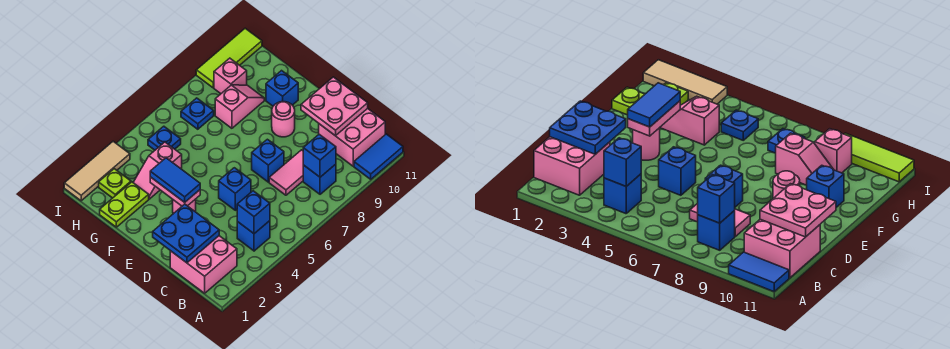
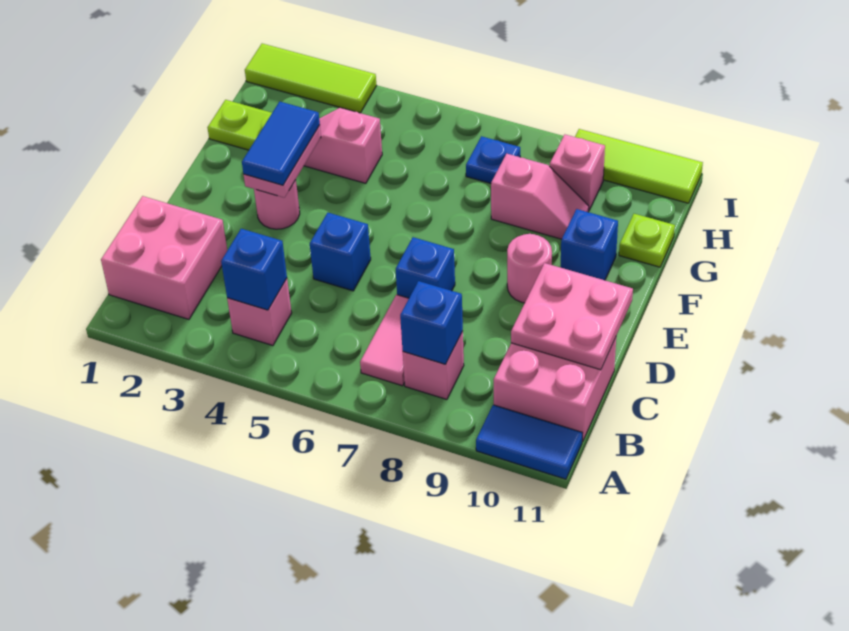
blue brick B4 level 1 -> pink brick B4 level 1
blue brick B8 level 1 -> pink brick B8 level 1
blue plate C1:D2 level 2 -> none
pink tile C7:C8 level 1 -> pink tile B7:C7 level 1
lime plate H2 level 1 -> lime plate G11 level 1
blue plate H5 level 1 -> none
tan tile I1:I3 level 1 -> lime tile I1:I3 level 1

